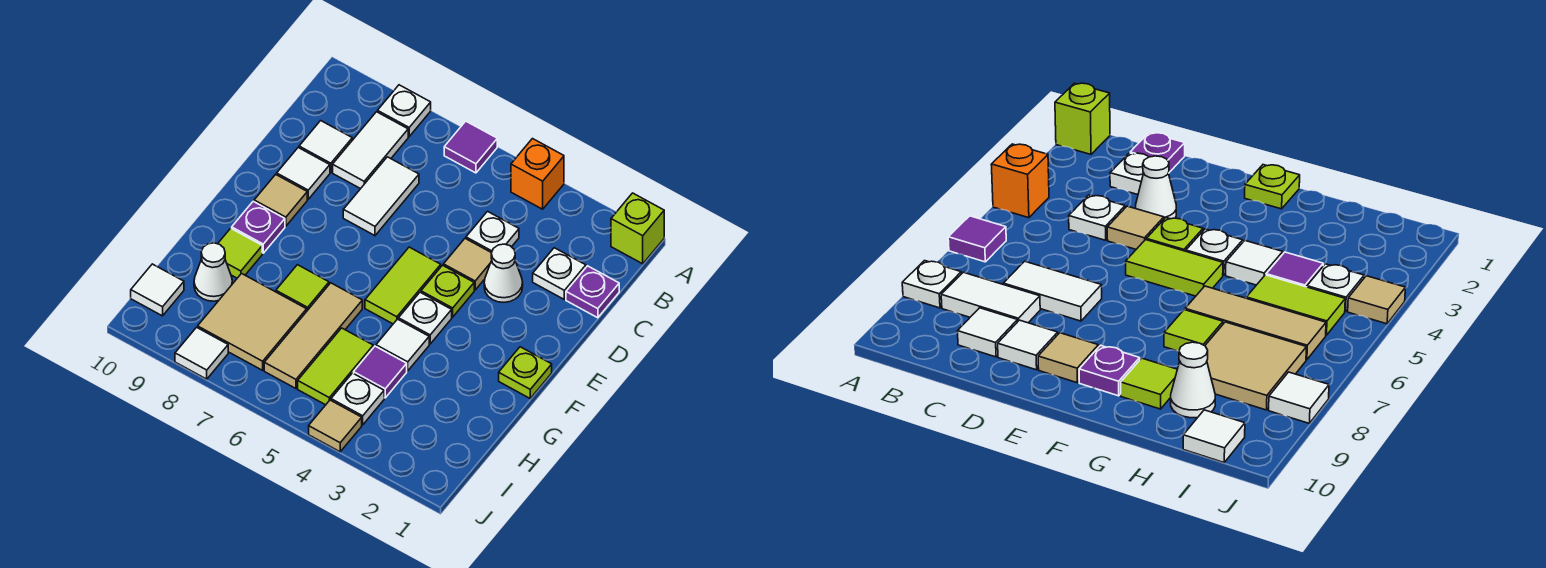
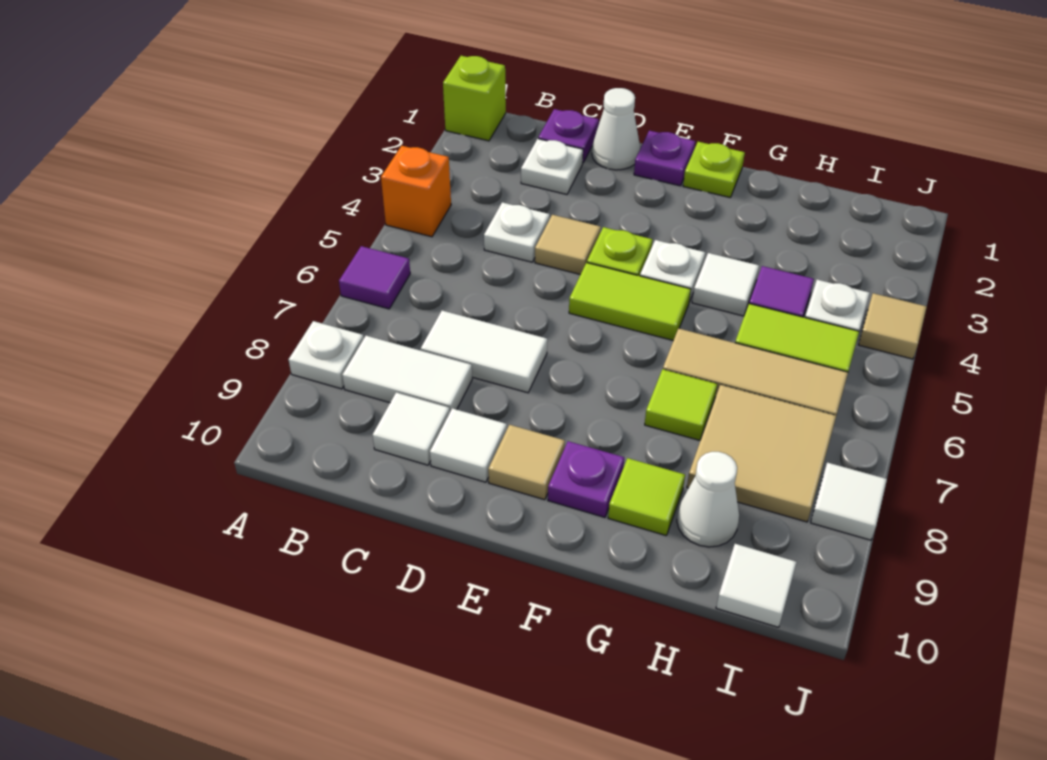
white cone D3 level 1 -> white cone D1 level 1
none -> purple plate E1 level 1

